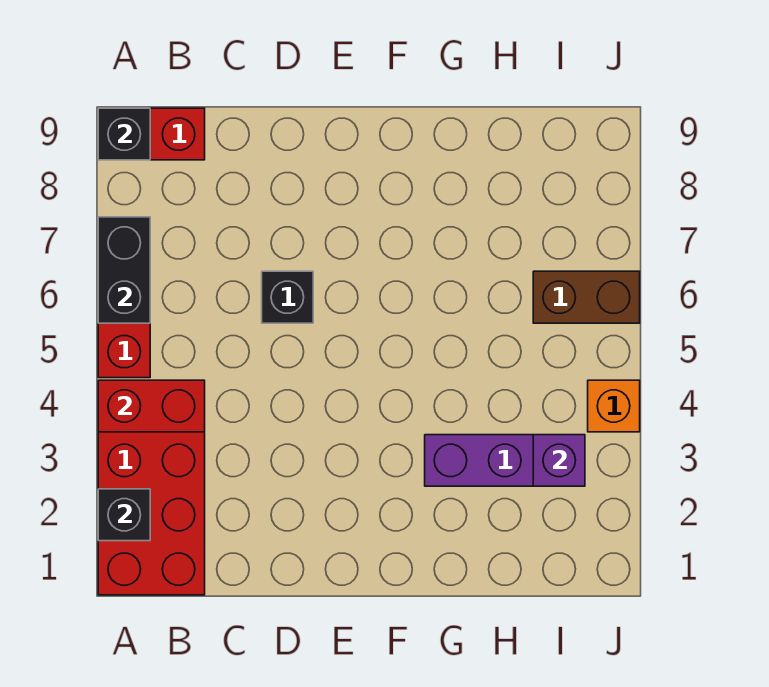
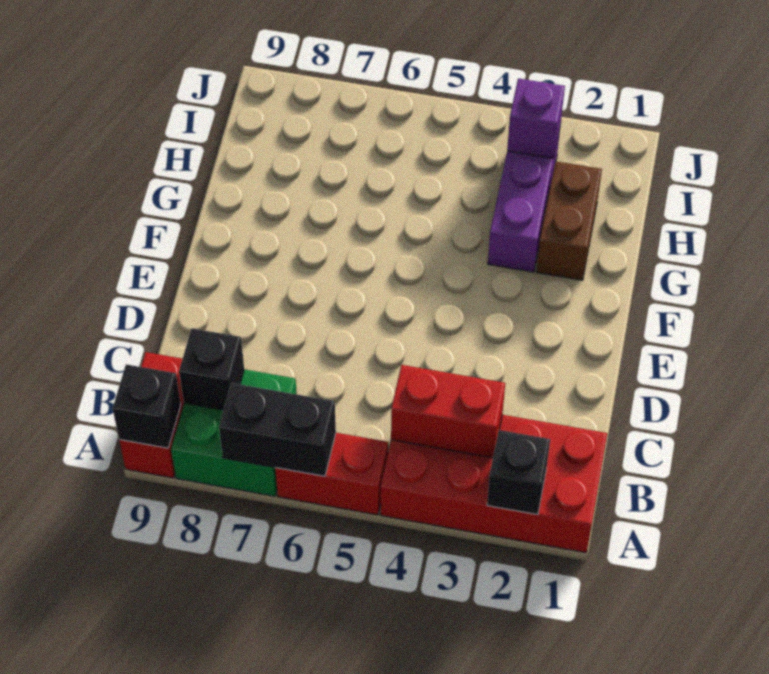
red brick A4:B4 level 2 -> red brick B3:B4 level 2
none -> green brick A7:B8 level 1
black brick D6 level 1 -> black brick B8 level 2
brown brick I6:J6 level 1 -> brown brick G2:H2 level 1
orange brick J4 level 1 -> none

